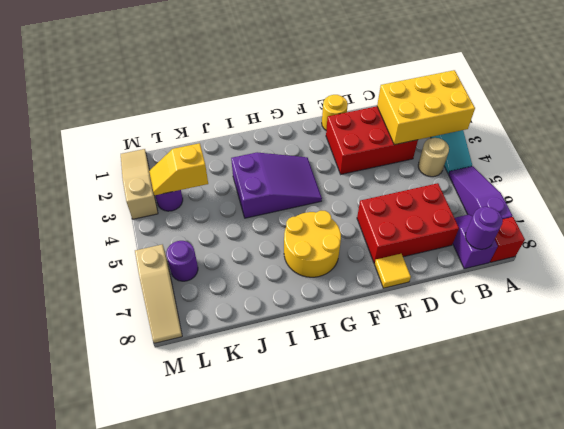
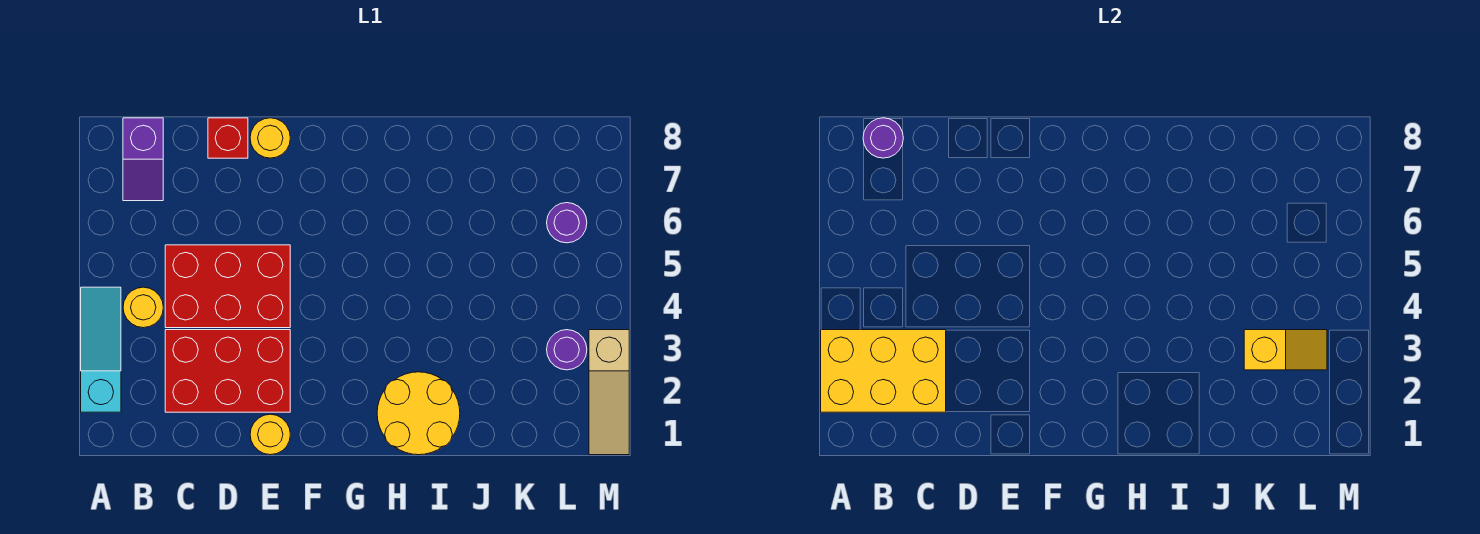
purple slope A5:A7 level 1 top 7 -> none
red brick A8 level 1 -> red brick D8 level 1
tan round brick B4 level 1 -> yellow round brick B4 level 1
red brick C6:E7 level 1 -> red brick C4:E5 level 1
yellow tile E8 level 1 -> yellow round brick E8 level 1
purple slope G3:I4 level 1 top I -> none
yellow round brick G6:H7 level 1 -> yellow round brick H1:I2 level 1
tan slope M6:M8 level 1 top 6 -> none

